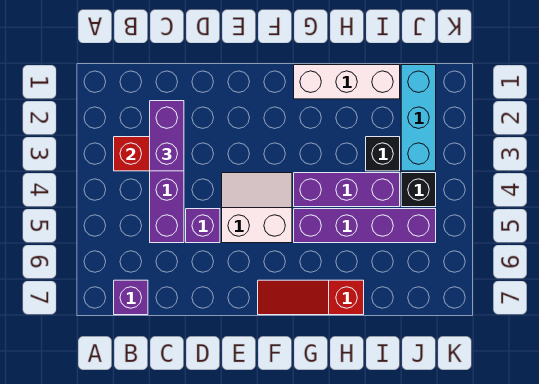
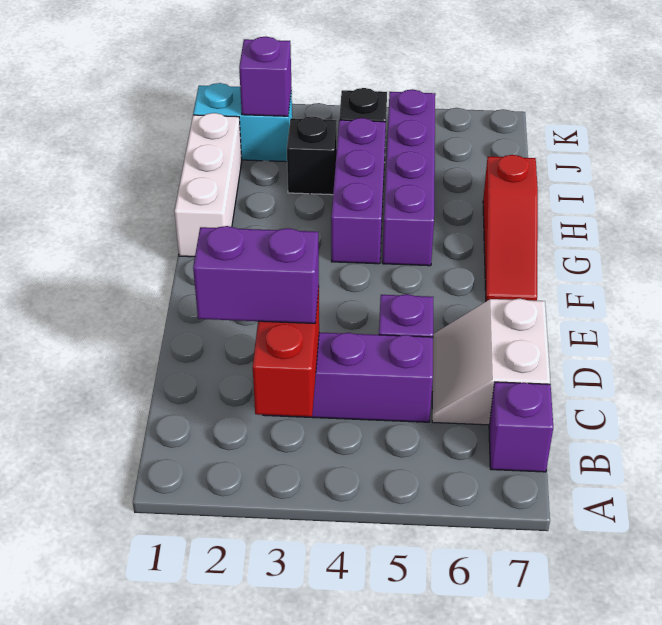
white slope E4:F5 level 1 top 5 -> white slope C6:D7 level 1 top 7
cyan brick J1:J3 level 1 -> cyan brick J1:J2 level 1
none -> purple brick J2 level 2

